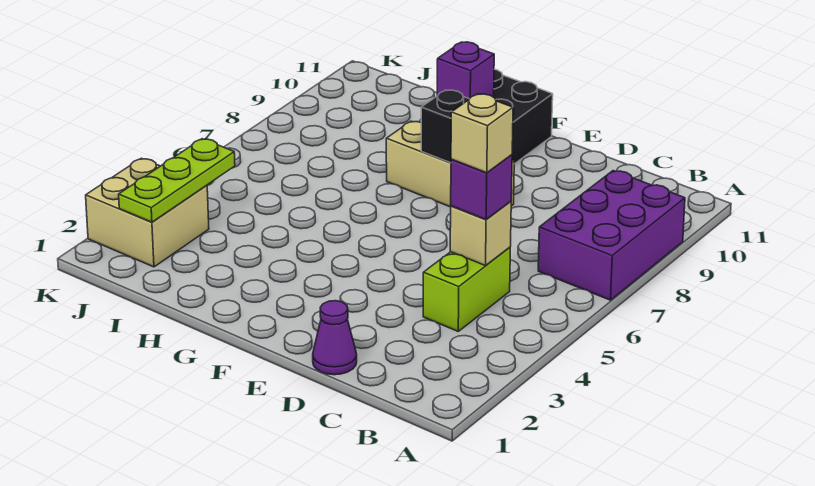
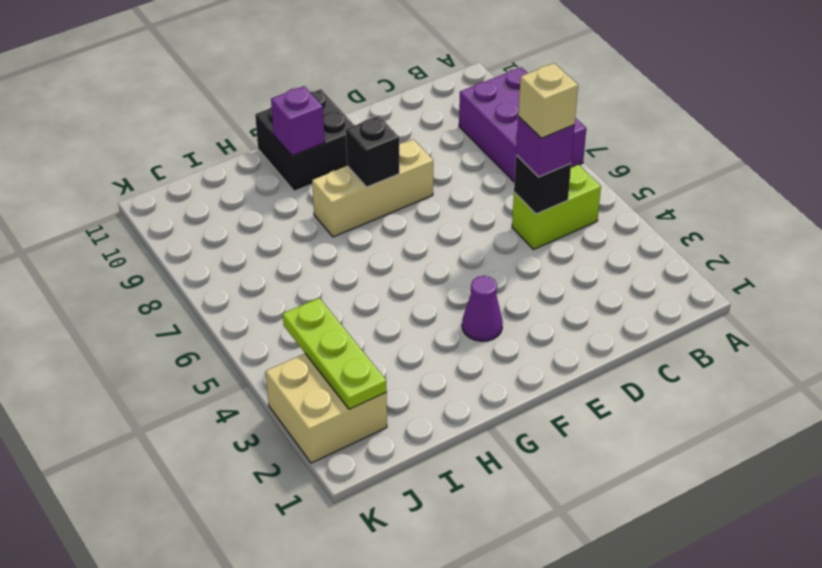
lime brick C4:C5 level 1 -> lime brick B5:C5 level 1
tan brick C5 level 2 -> black brick C5 level 2
purple cone D1 level 1 -> purple cone F3 level 1

